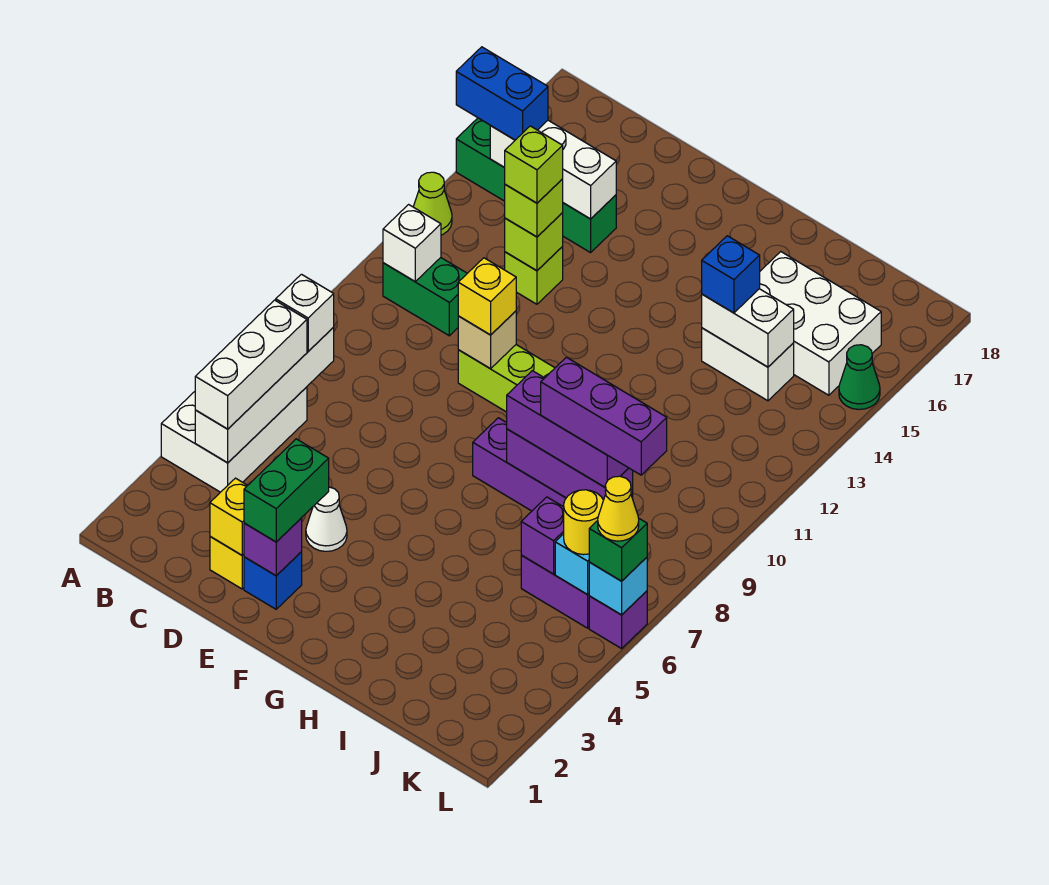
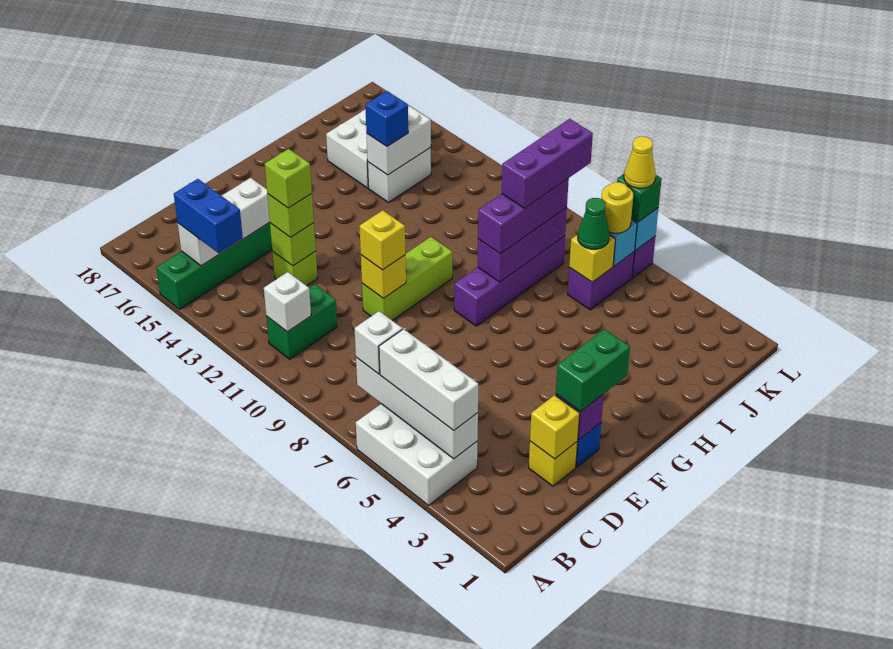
lime cone A13 level 1 -> none
blue brick A15:B15 level 3 -> blue brick B14:B15 level 3
green brick E2:E3 level 3 -> green brick E2:F2 level 3
white cone E4 level 1 -> none
tan brick E10 level 2 -> yellow brick E10 level 2
purple brick J6 level 2 -> yellow brick J6 level 2
green cone L15 level 1 -> green cone J6 level 3

